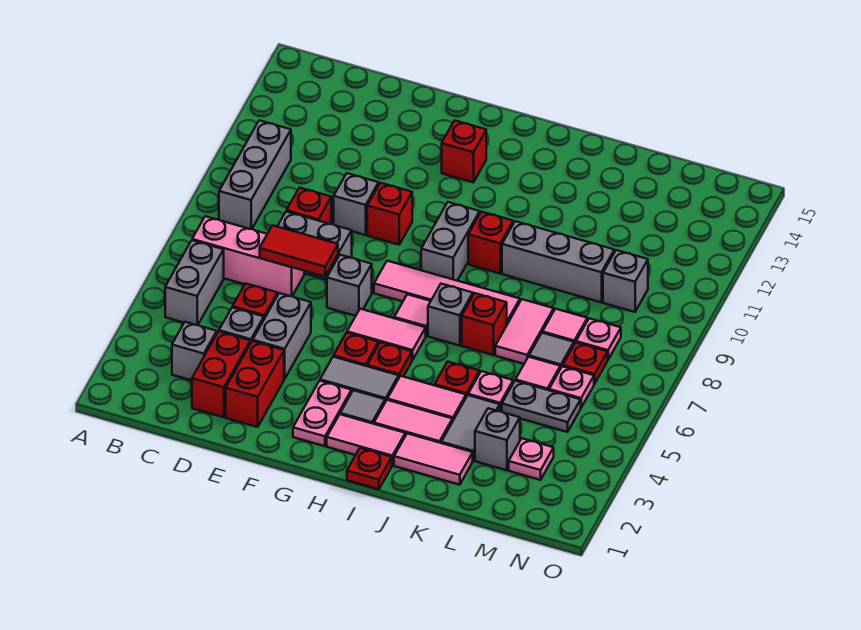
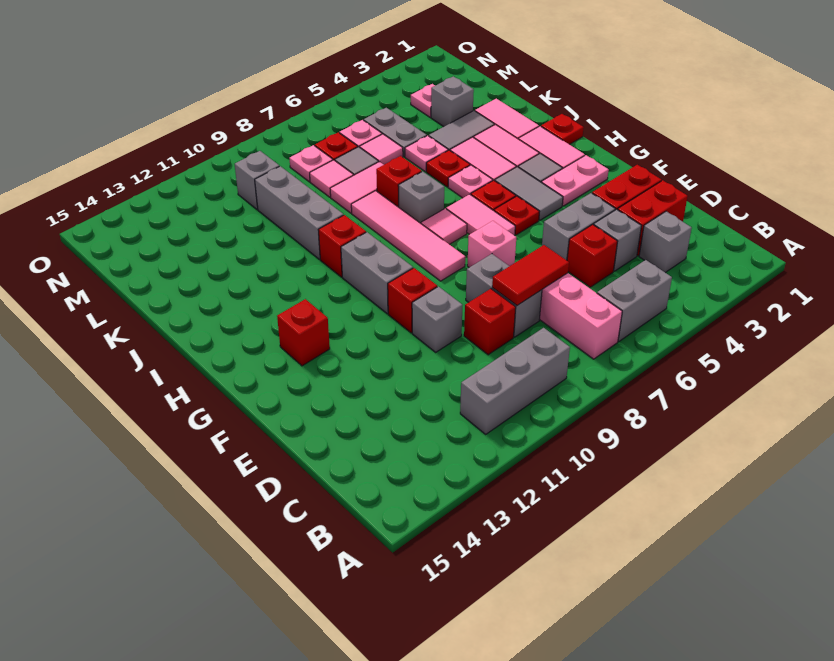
red tile D7:E7 level 2 -> red tile D7:D8 level 2
grey brick F7 level 1 -> pink brick F7 level 1
grey brick H9:H10 level 1 -> grey brick G10:H10 level 1
none -> pink plate I5 level 1

